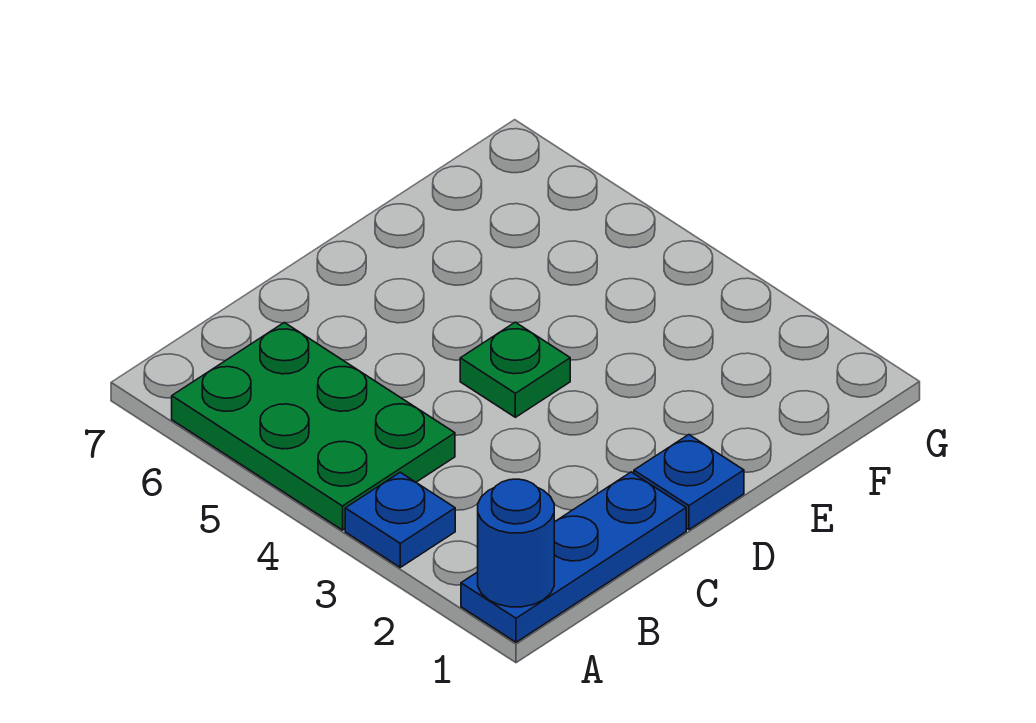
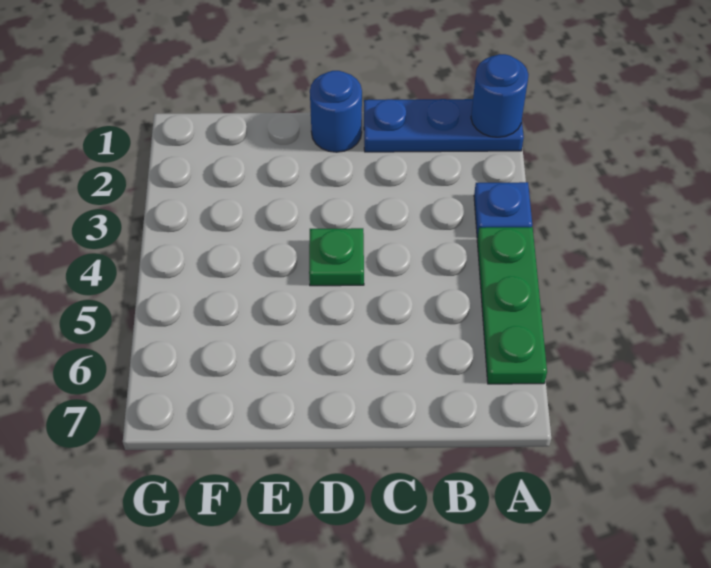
green plate A4:B6 level 1 -> green plate A4:A6 level 1
blue plate D1 level 1 -> blue round brick D1 level 1

